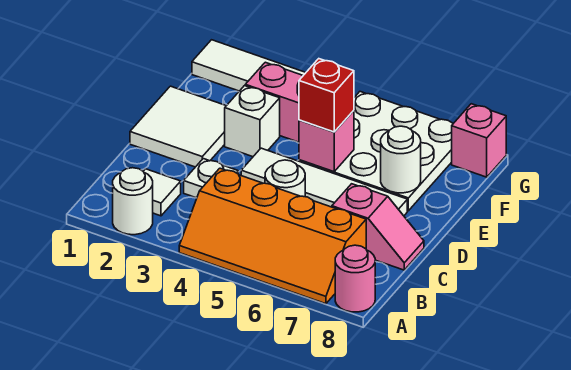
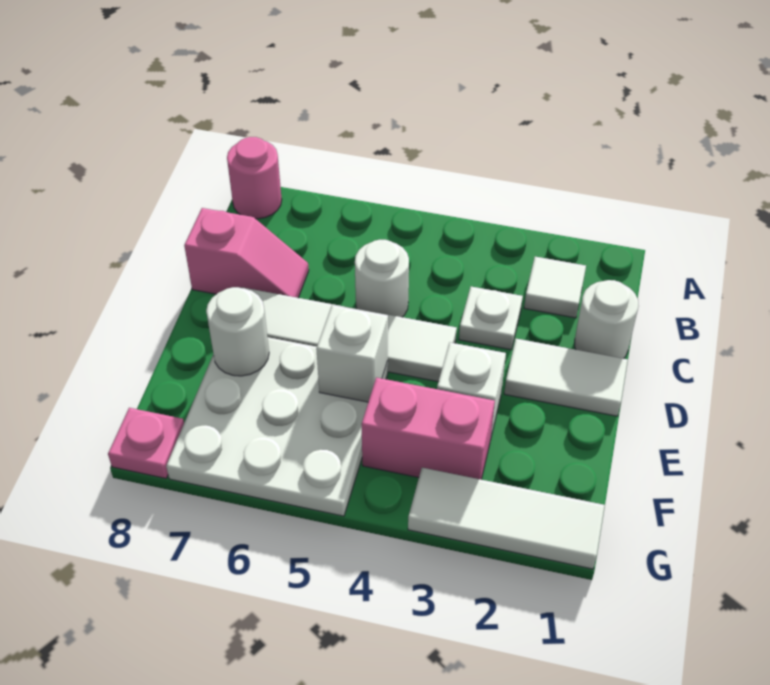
white round brick A2 level 1 -> white round brick C1 level 1
orange slope A4:B7 level 1 top B -> none
pink slope C7:C8 level 1 top 7 -> pink slope C7:C8 level 1 top 8
white tile D1:E2 level 1 -> white tile D1:D2 level 1
pink brick E5 level 2 -> white brick E5 level 2
red brick E5 level 3 -> none
pink brick G8 level 1 -> pink plate G8 level 1

